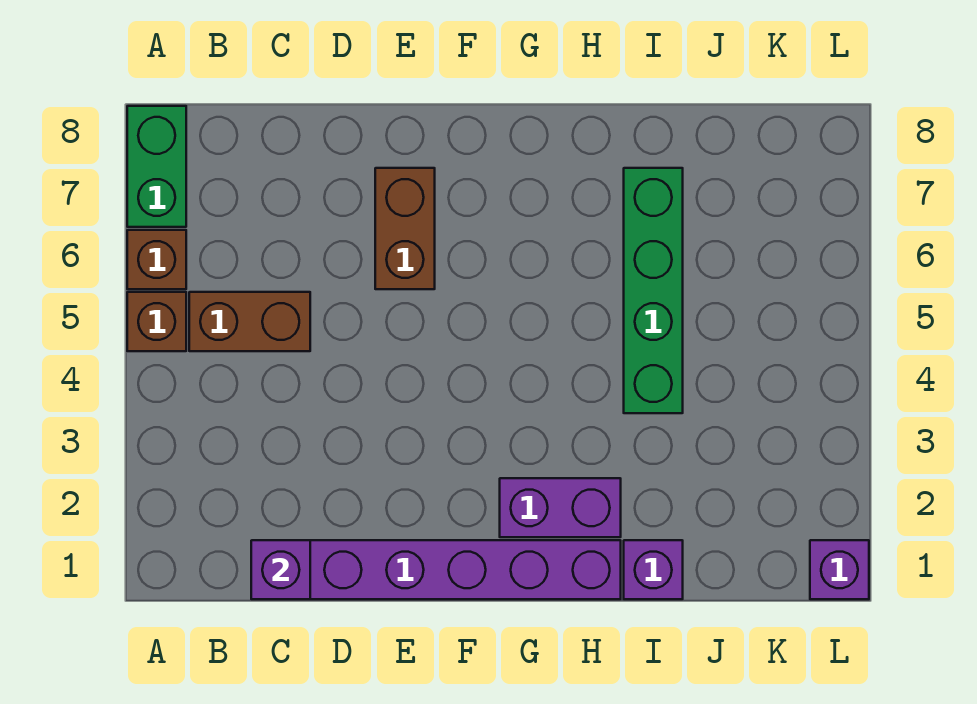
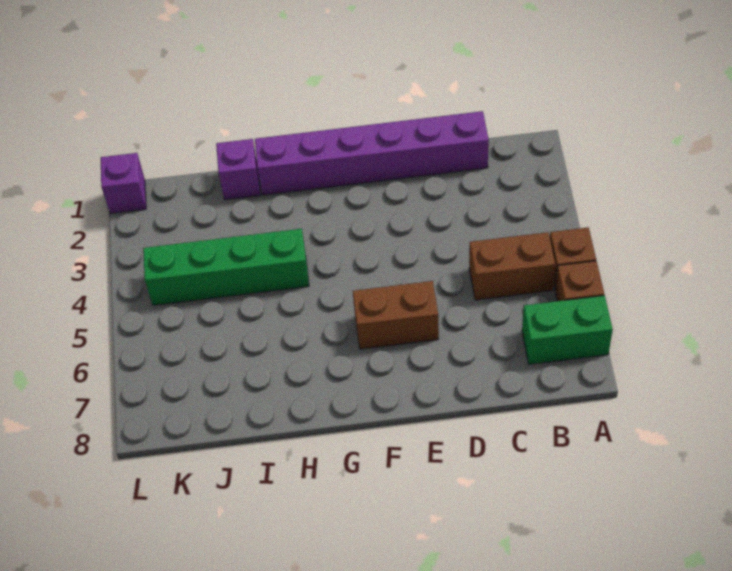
green brick A7:A8 level 1 -> green brick A7:B7 level 1
purple brick C1 level 2 -> none
brown brick E6:E7 level 1 -> brown brick E6:F6 level 1
purple brick G2:H2 level 1 -> none
green brick I4:I7 level 1 -> green brick H4:K4 level 1

